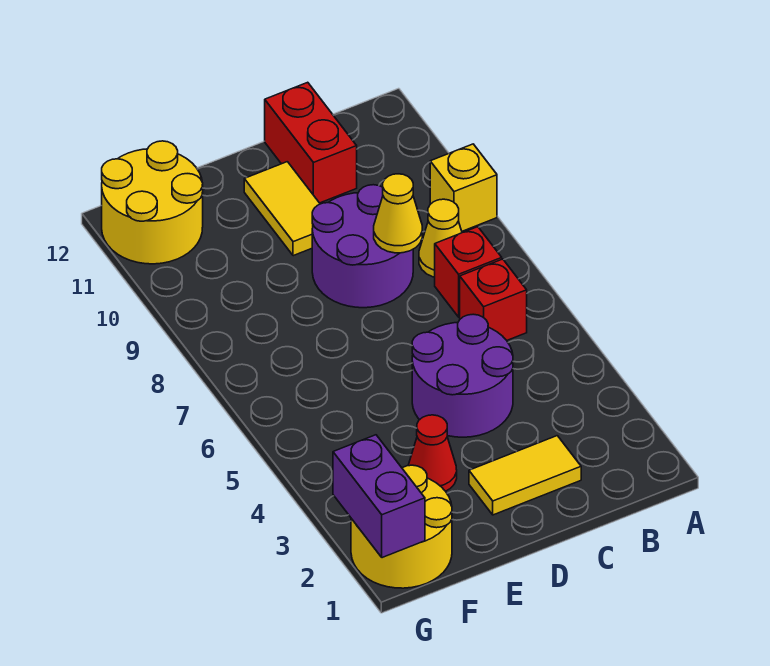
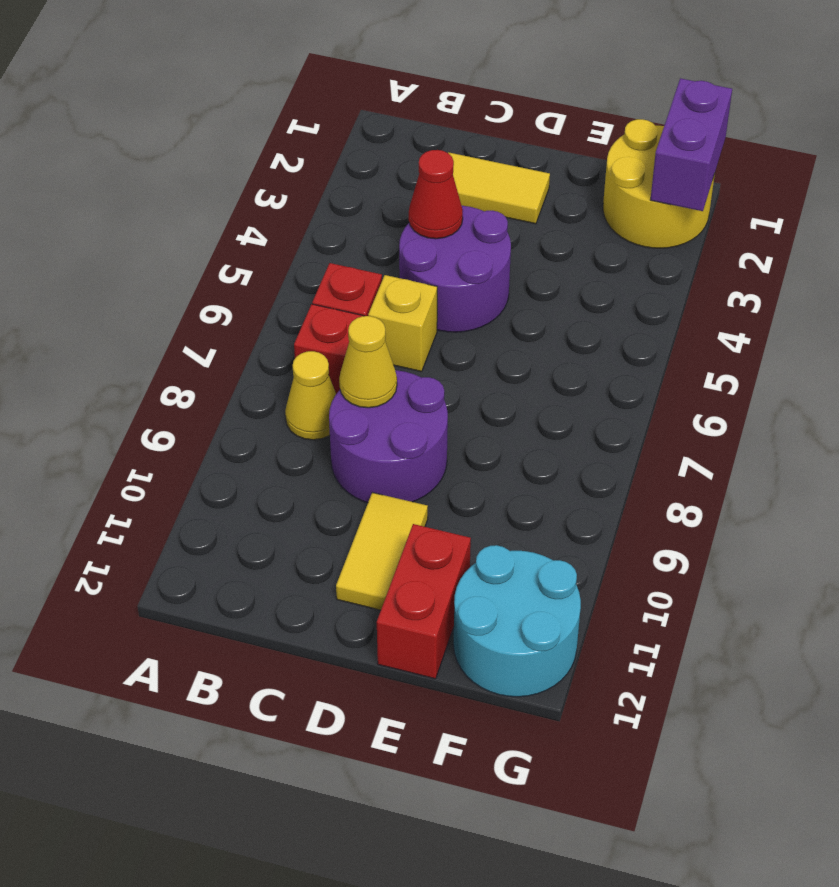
yellow brick A9 level 1 -> yellow brick C6 level 1
red brick C11:C12 level 1 -> red brick E11:E12 level 1
red cone E3 level 1 -> red cone C4 level 2
yellow round brick F11:G12 level 1 -> cyan round brick F11:G12 level 1

